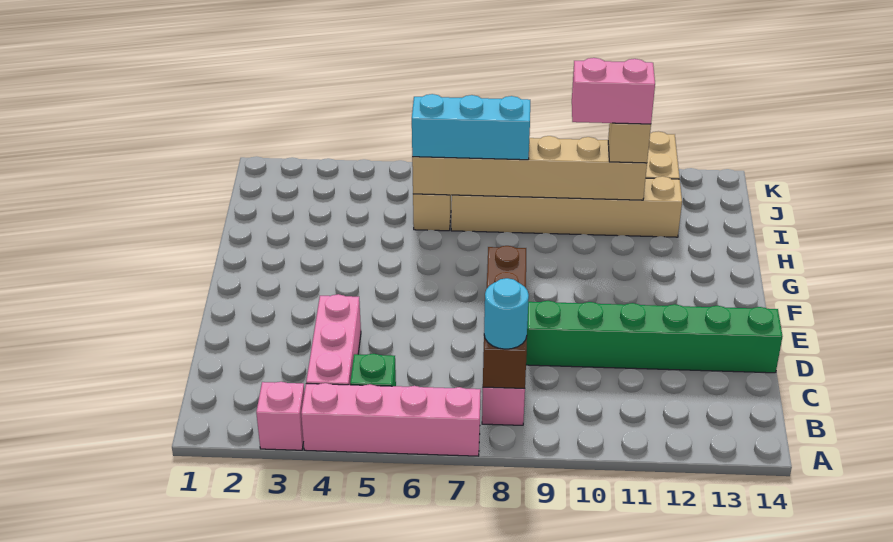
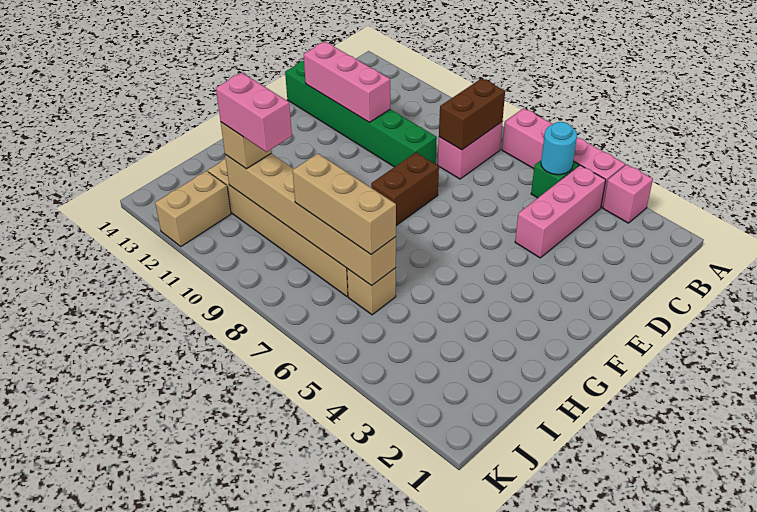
cyan round brick B8 level 3 -> cyan round brick B5 level 2
none -> pink brick D11:D13 level 2
cyan brick I6:I8 level 3 -> tan brick I6:I8 level 3

